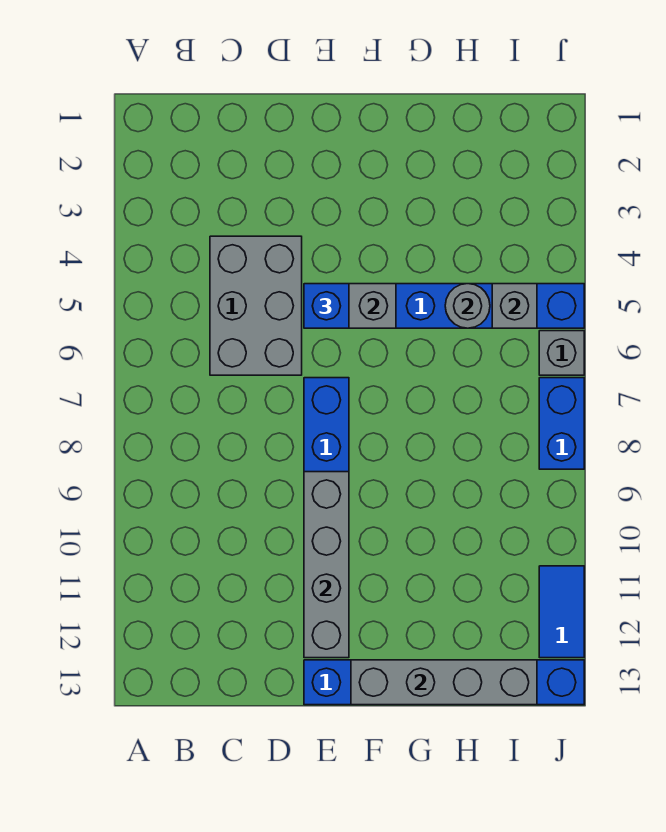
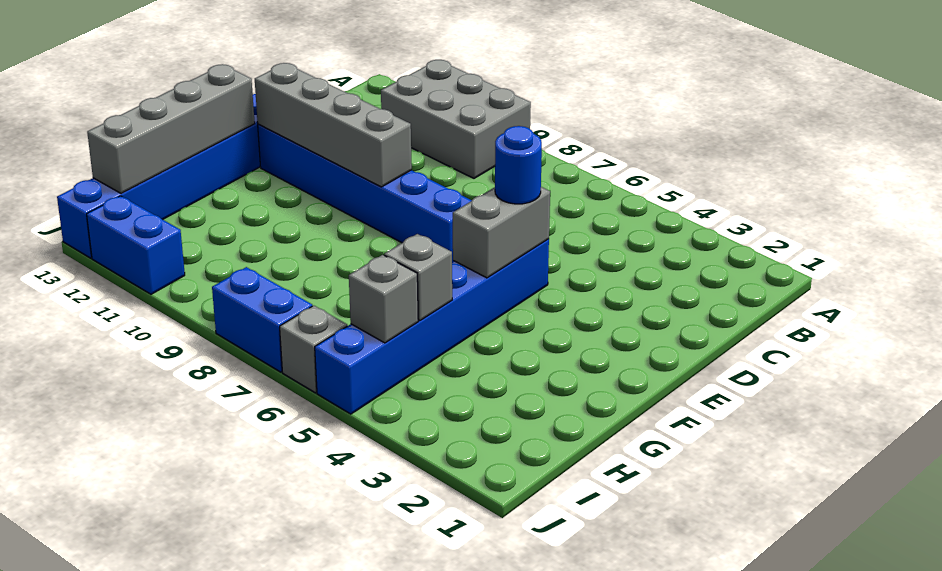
grey brick C4:D6 level 1 -> grey brick A9:B11 level 1
blue brick E5 level 3 -> blue round brick E5 level 3
grey round brick H5 level 2 -> grey brick H5 level 2
blue tile J11:J12 level 1 -> blue brick J11:J12 level 1

